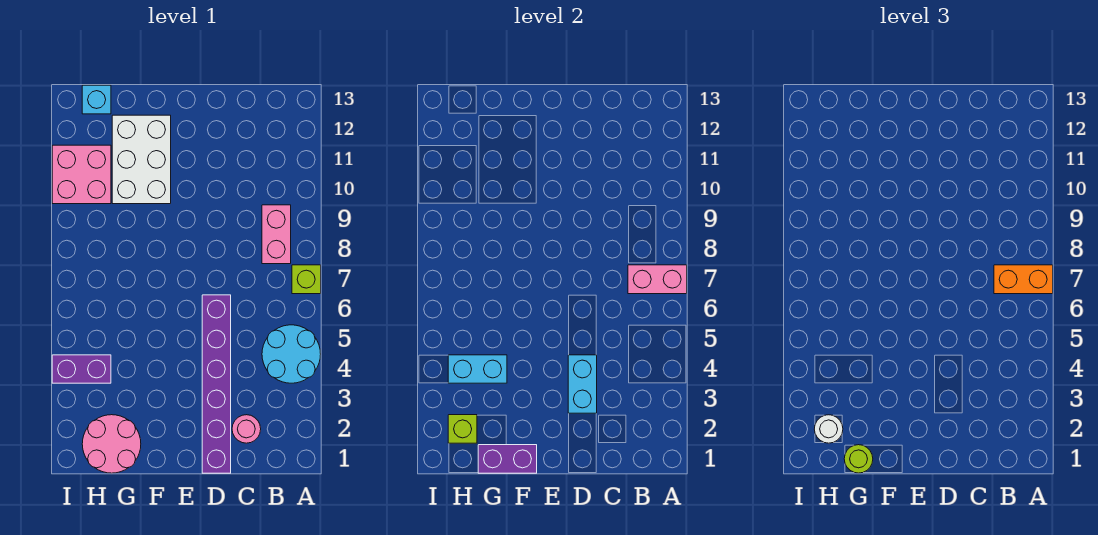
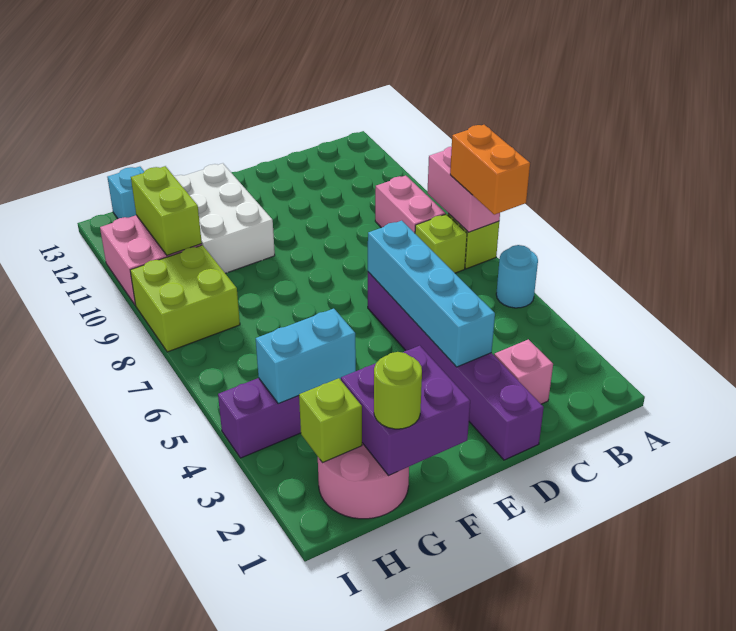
cyan round brick A4:B5 level 1 -> cyan round brick A5 level 1
pink brick A7:B7 level 2 -> pink brick A7:A8 level 2
orange brick A7:B7 level 3 -> orange brick A6:A7 level 3
none -> lime brick B7 level 1
pink round brick C2 level 1 -> pink brick C2 level 1
cyan brick D3:D4 level 2 -> cyan brick D3:D6 level 2
purple brick F1:G1 level 2 -> purple brick F1:G2 level 2
white round brick H2 level 3 -> none
none -> lime brick H8:I9 level 1
none -> lime brick H10:H11 level 2

